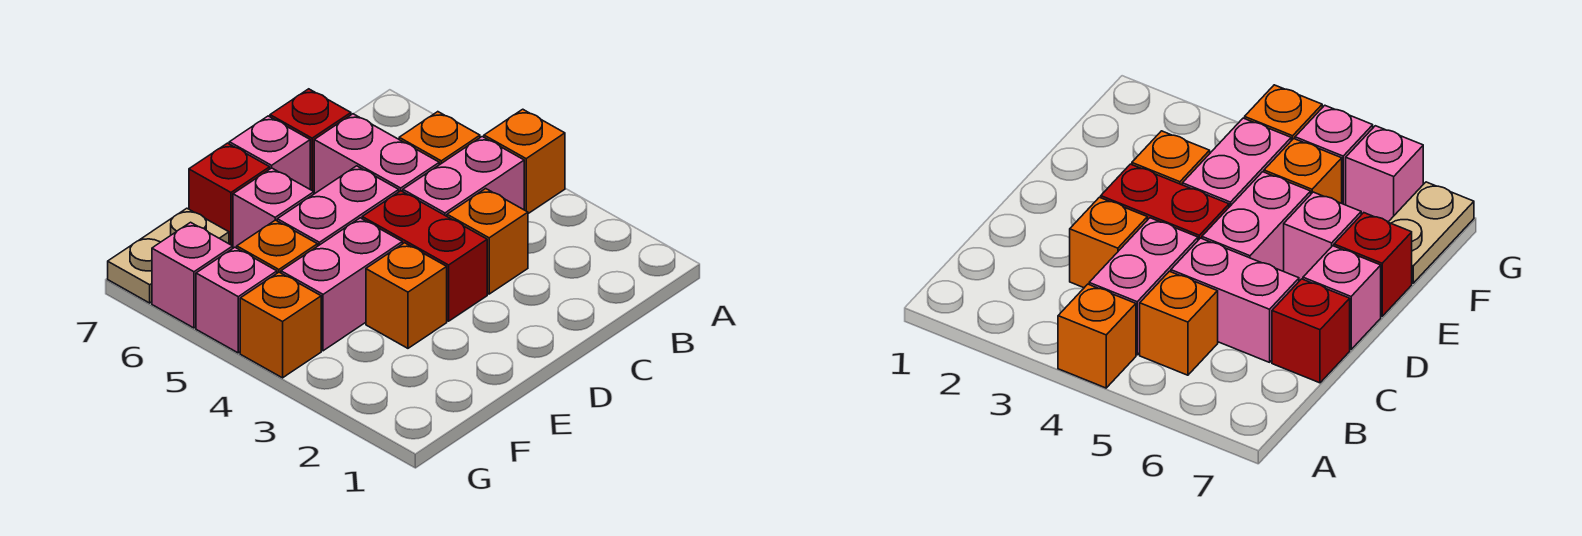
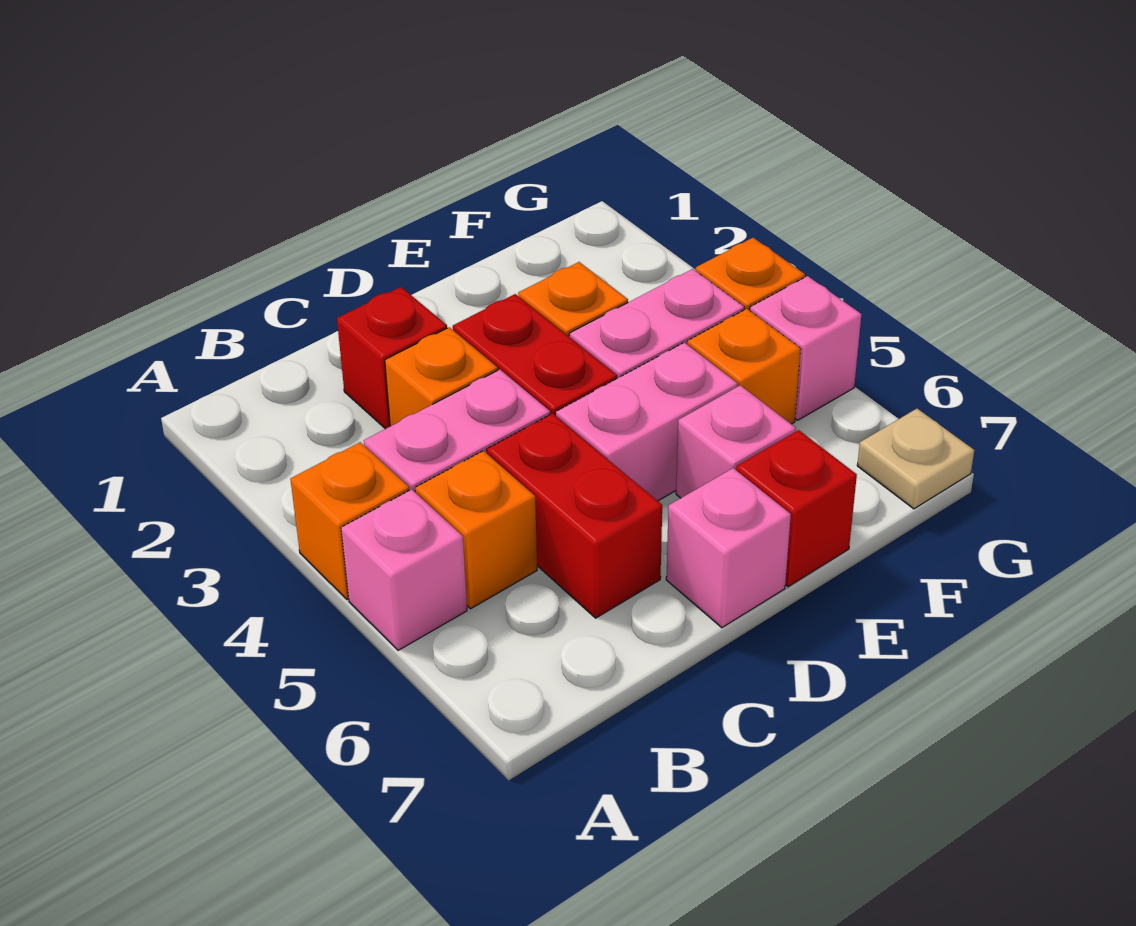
pink brick C5:C6 level 1 -> red brick C5:C6 level 1
red brick C7 level 1 -> red brick C2 level 1
tan plate F7:G7 level 1 -> tan plate G7 level 1
pink brick G6 level 1 -> pink brick A5 level 1

